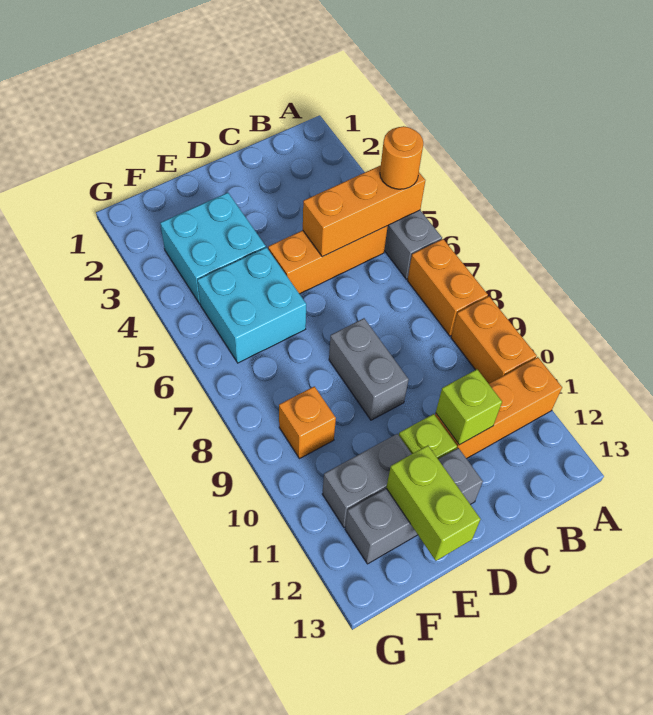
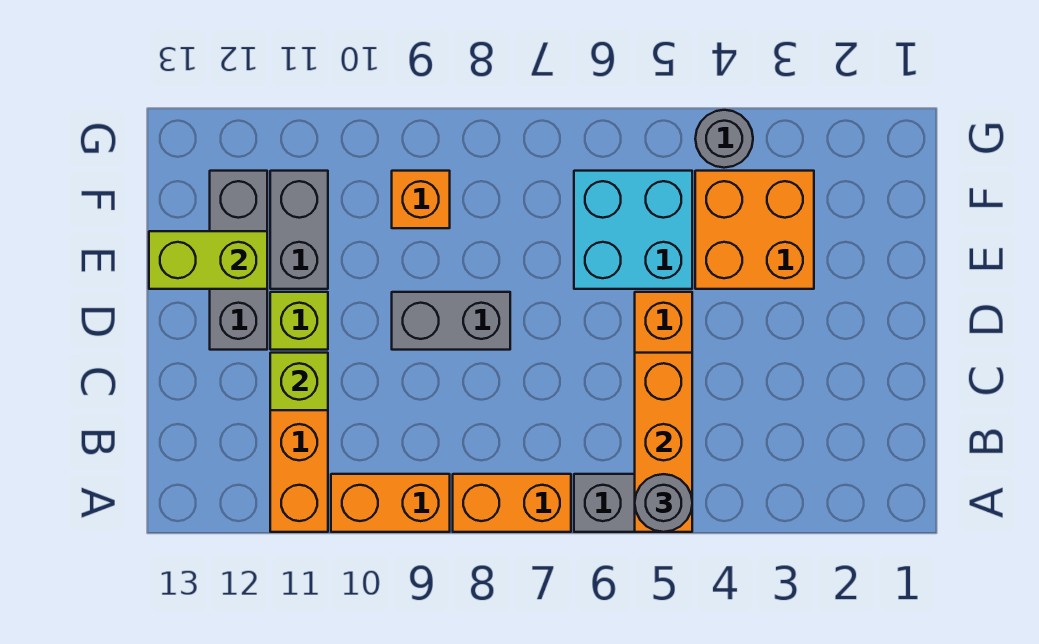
orange round brick A5 level 3 -> grey round brick A5 level 3
cyan brick E3:F4 level 1 -> orange brick E3:F4 level 1
none -> grey round brick G4 level 1

